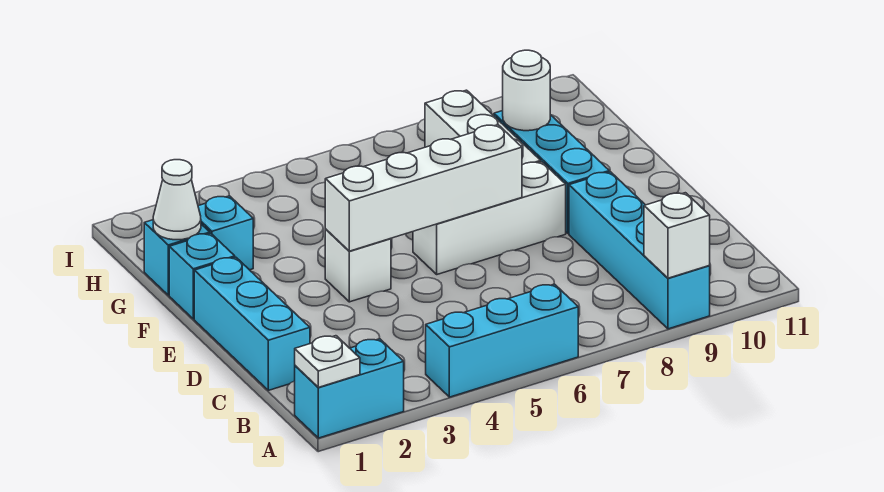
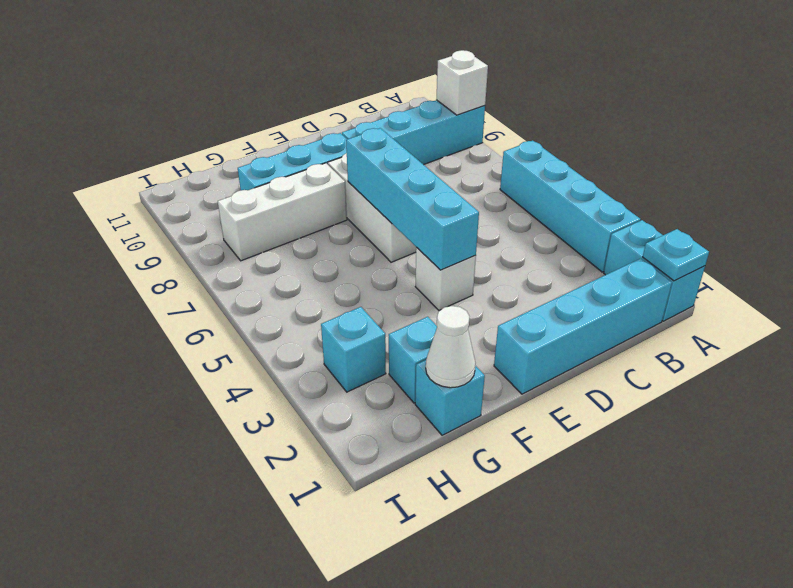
white plate A1 level 2 -> cyan plate A1 level 2
cyan brick A4:A6 level 1 -> cyan brick A3:A6 level 1
cyan brick C1:E1 level 1 -> cyan brick B1:E1 level 1
white brick E4:E7 level 2 -> cyan brick E4:E7 level 2
cyan brick F1 level 1 -> cyan brick H3 level 1
white round brick G9 level 2 -> none

